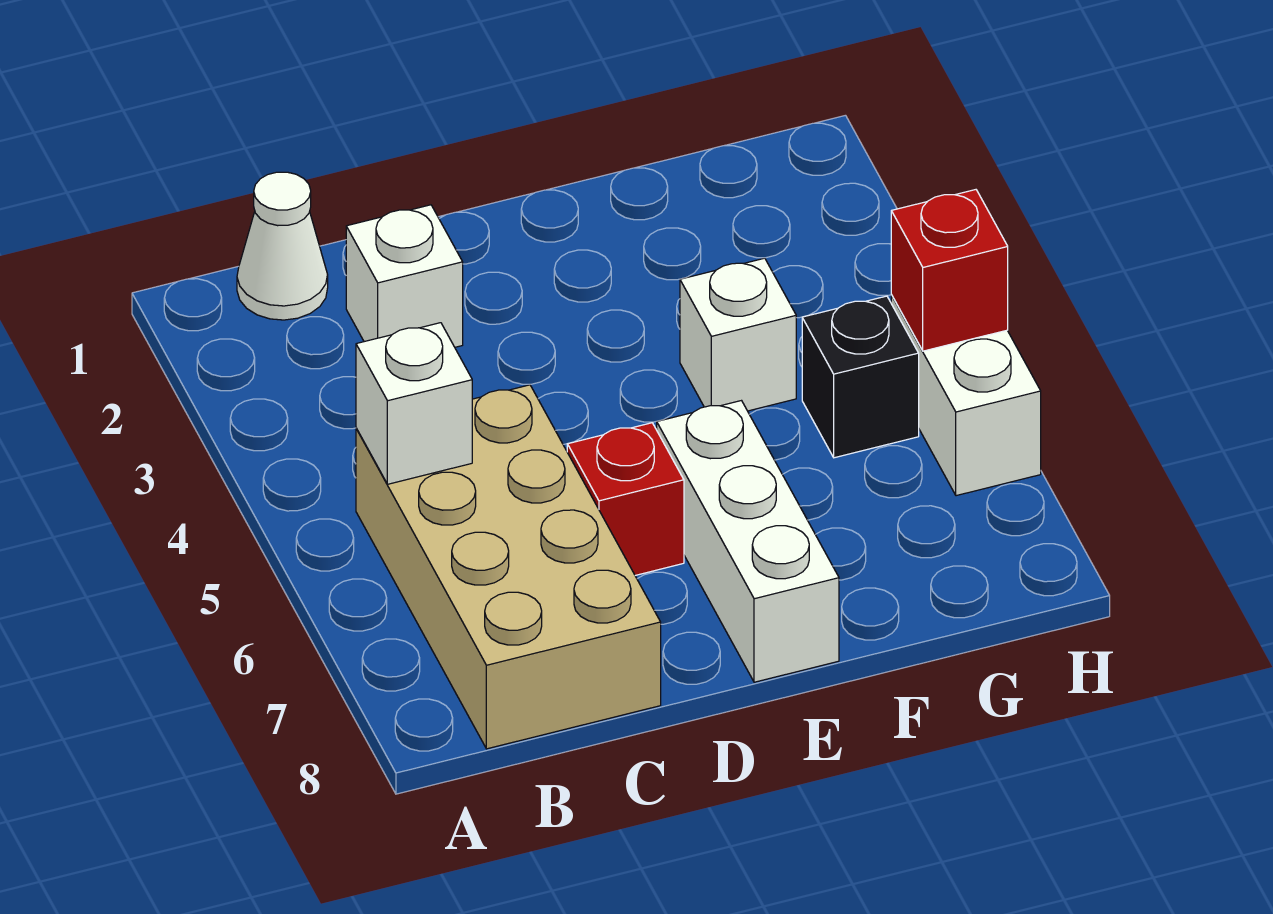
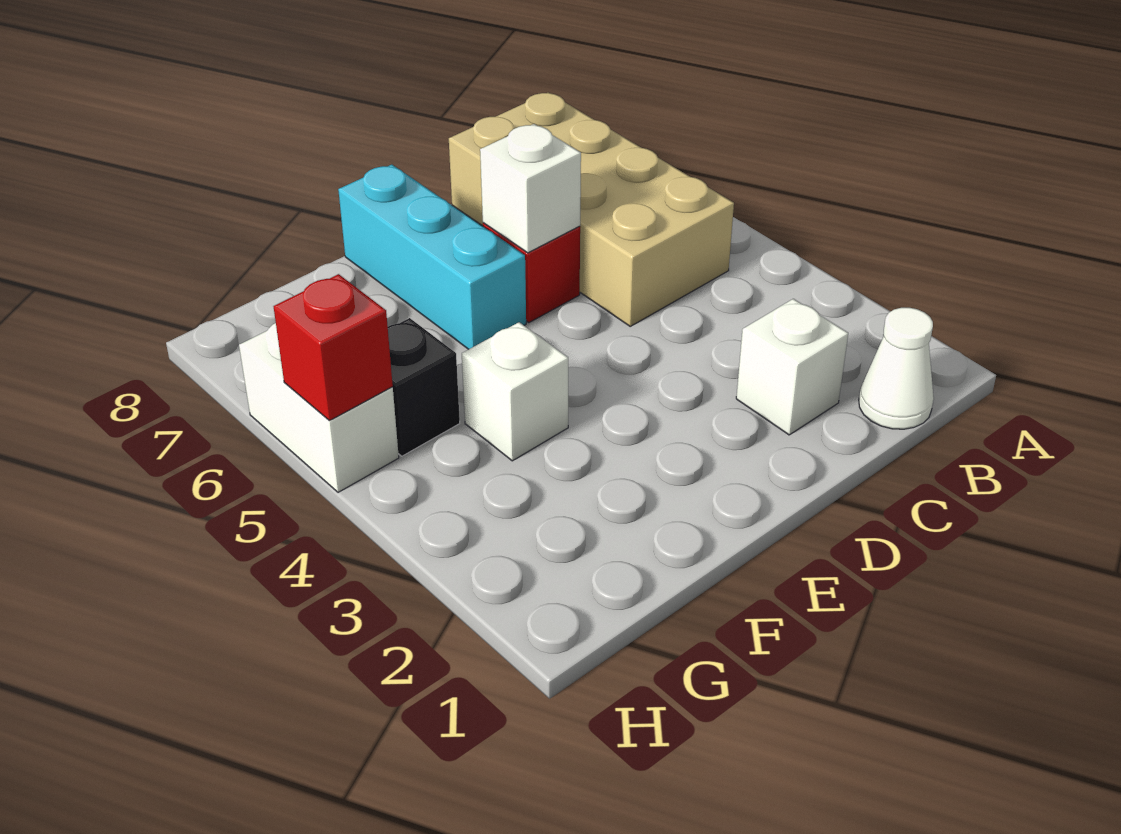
white brick B5 level 2 -> white brick D6 level 2
white brick E6:E8 level 1 -> cyan brick E6:E8 level 1

